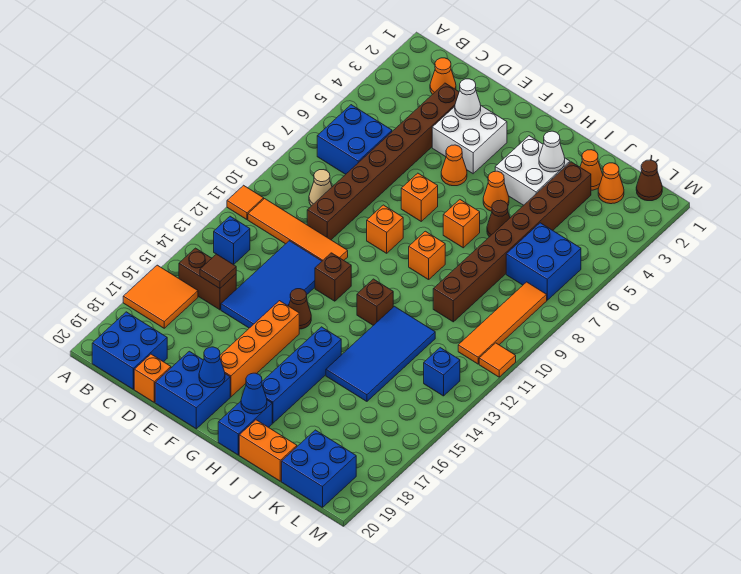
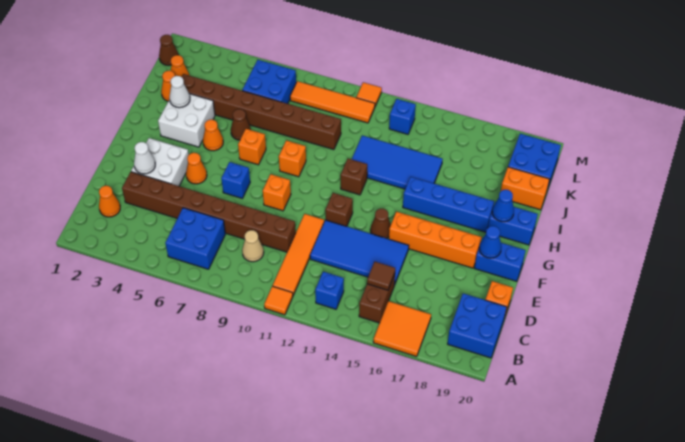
blue brick E19:F20 level 1 -> blue brick F19:F20 level 1
orange brick F7 level 1 -> blue brick F7 level 1
orange brick I20:J20 level 1 -> orange brick J19:J20 level 1

